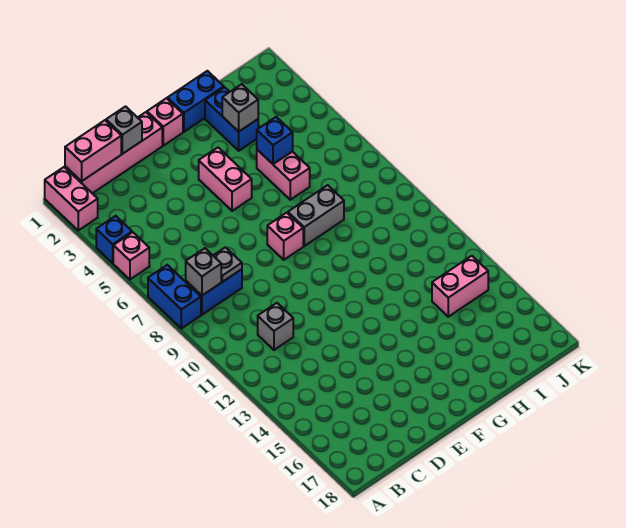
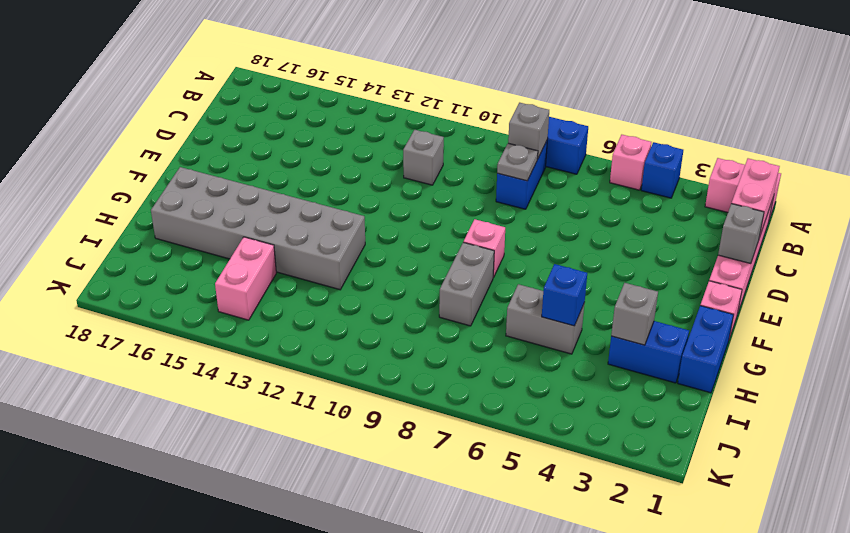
pink brick F4:F5 level 1 -> none
none -> grey brick G12:H17 level 1
pink brick H5:H6 level 1 -> grey brick H5:H6 level 1

